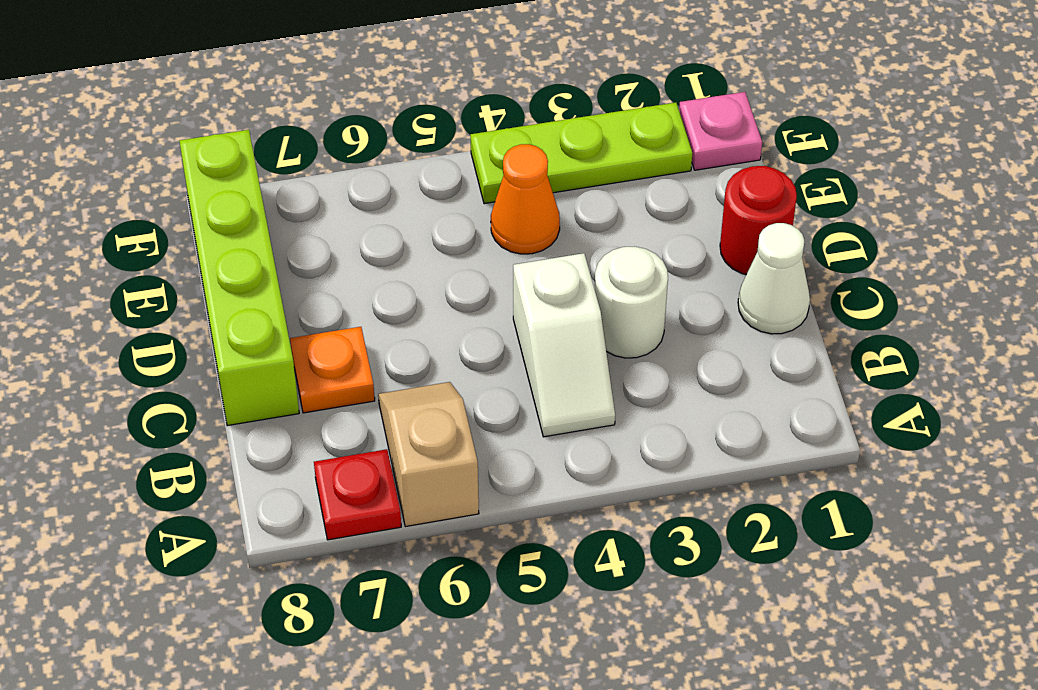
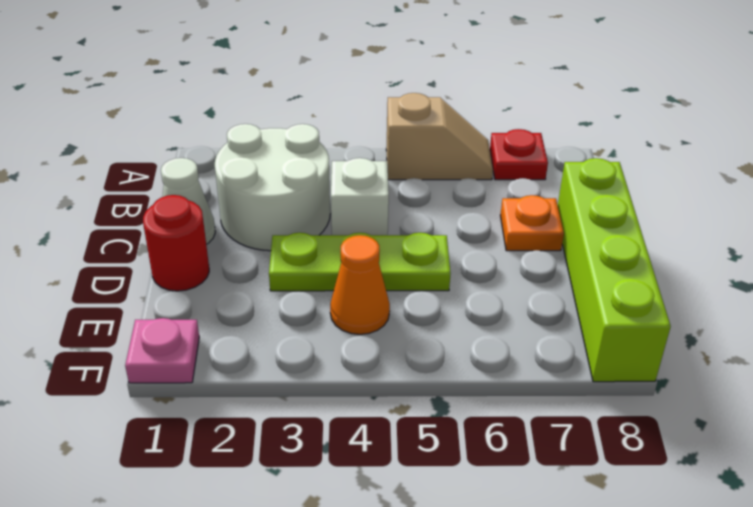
tan slope A6:B6 level 1 top A -> tan slope A5:A6 level 1 top 5
white round brick C3 level 1 -> white round brick B2:C3 level 1
lime plate F2:F4 level 1 -> lime plate D3:D5 level 1

